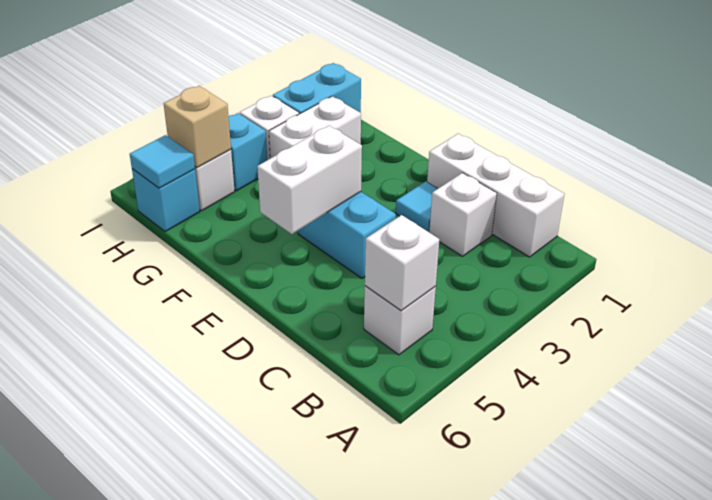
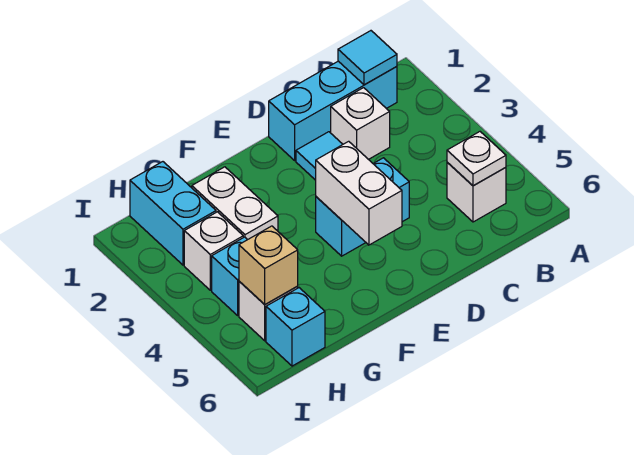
white brick B1:D1 level 1 -> cyan brick B1:D1 level 1
white brick B5 level 2 -> white plate B5 level 2
cyan tile H6 level 2 -> cyan tile B1 level 2

